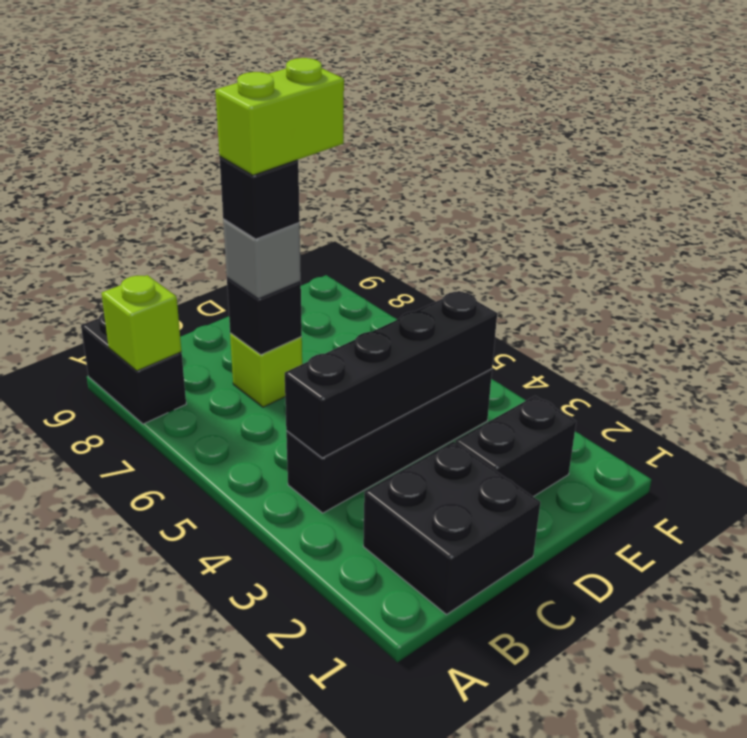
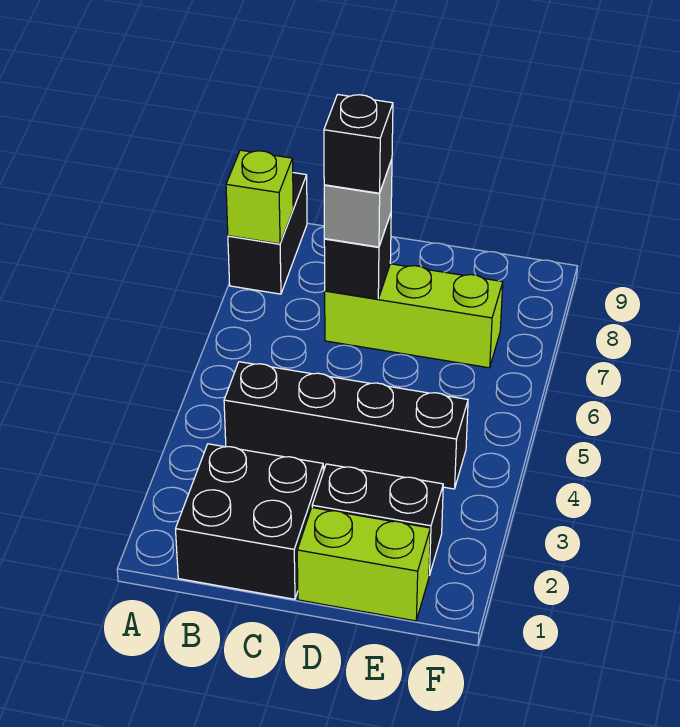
black brick B4:E4 level 2 -> none
lime brick C7 level 1 -> lime brick C7:E7 level 1
lime brick C7:D7 level 5 -> lime brick D1:E1 level 1

